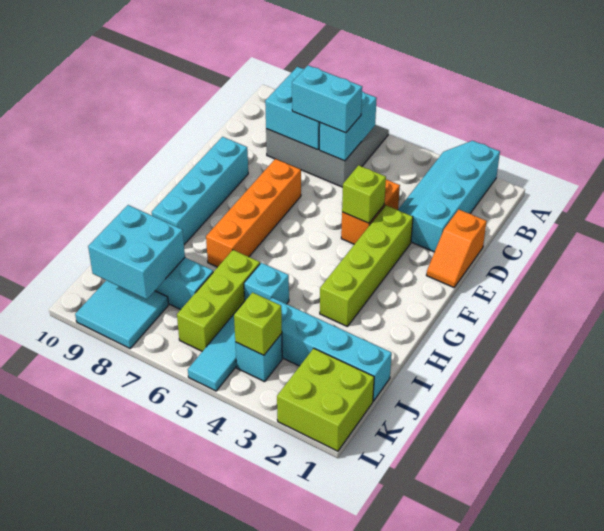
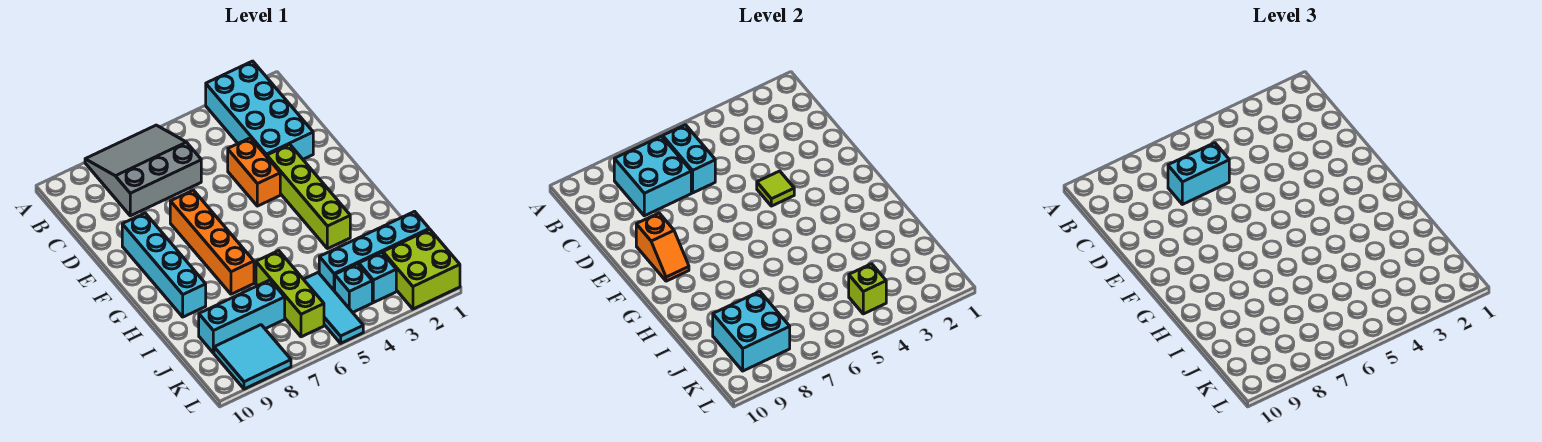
cyan slope A2:D3 level 1 top 2 -> cyan brick A2:D3 level 1
orange slope D1:E1 level 1 top D -> orange slope E9:F9 level 2 top E
lime brick E4 level 2 -> lime tile E4 level 2
cyan brick I5 level 1 -> cyan brick K3 level 1

